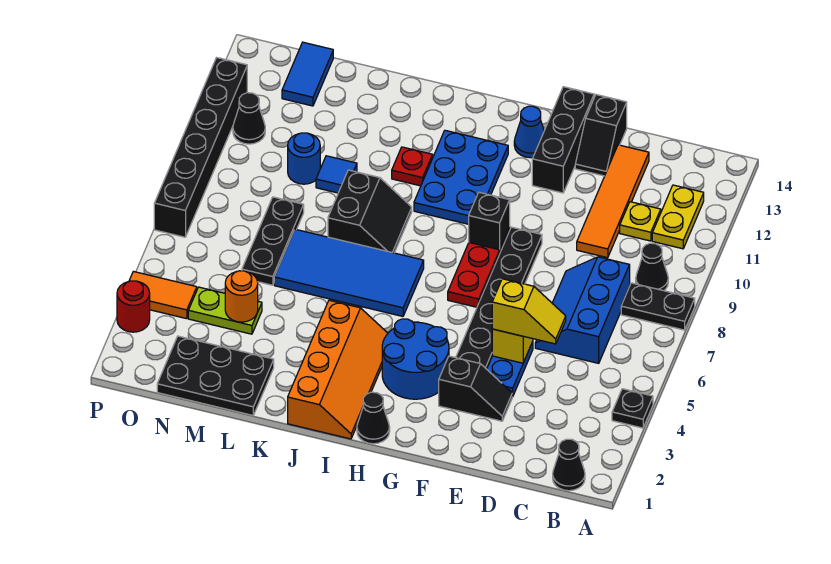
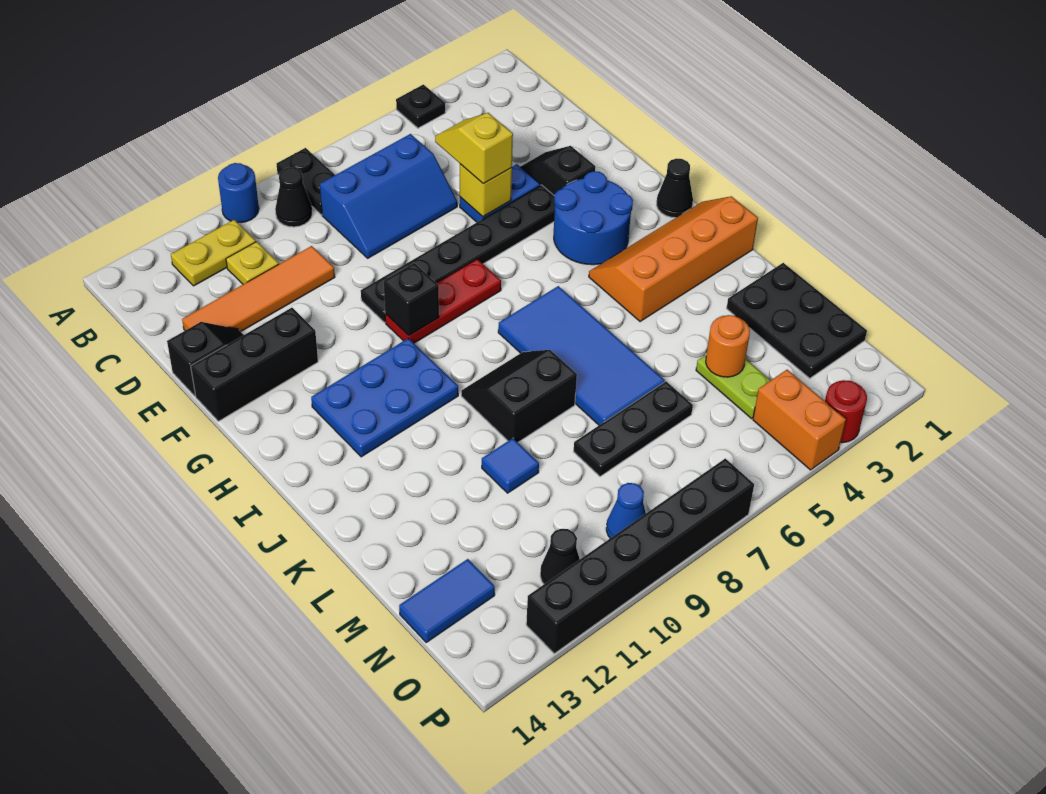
black cone B1 level 1 -> none
blue cone G13 level 1 -> blue cone O9 level 1
red plate J11 level 1 -> none
blue round brick M10 level 1 -> blue round brick A10 level 1
orange tile O4:P4 level 1 -> orange brick O4:P4 level 1

